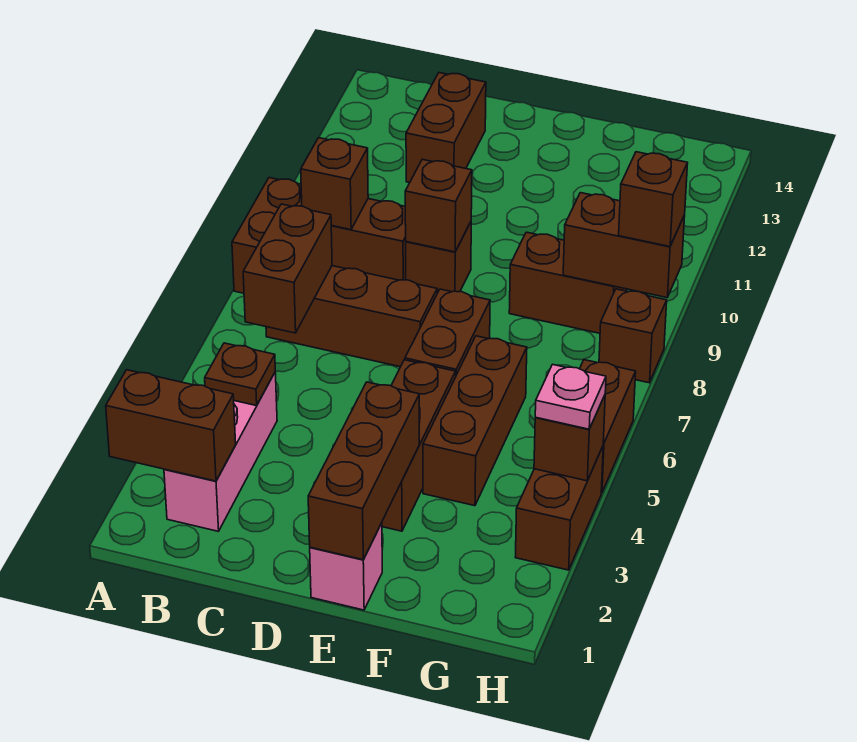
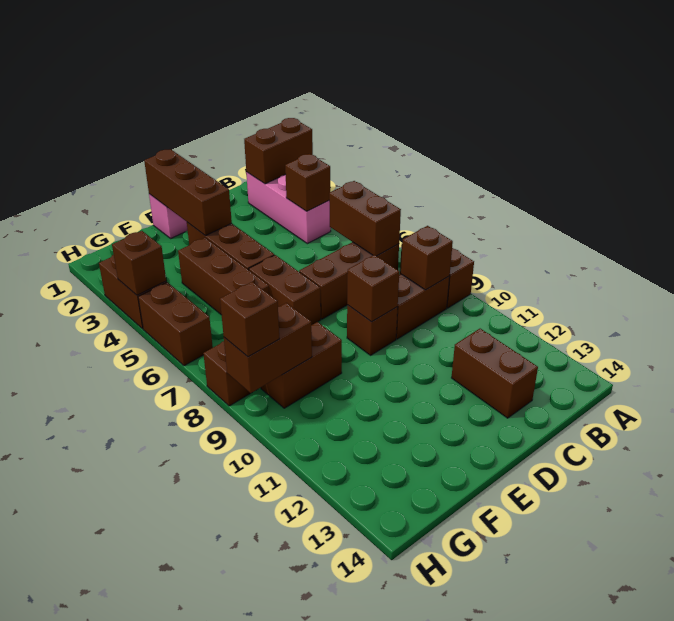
brown plate B4 level 2 -> brown brick B4 level 2
pink plate H4 level 3 -> none

